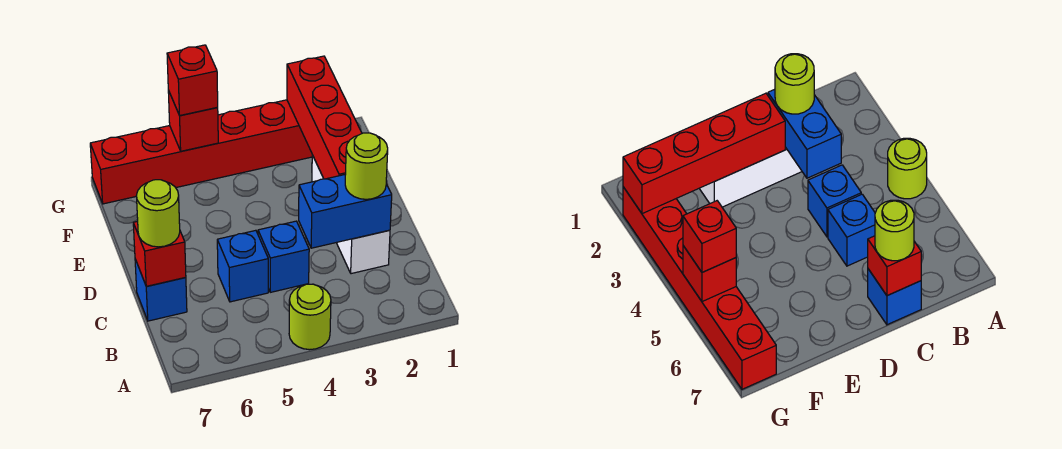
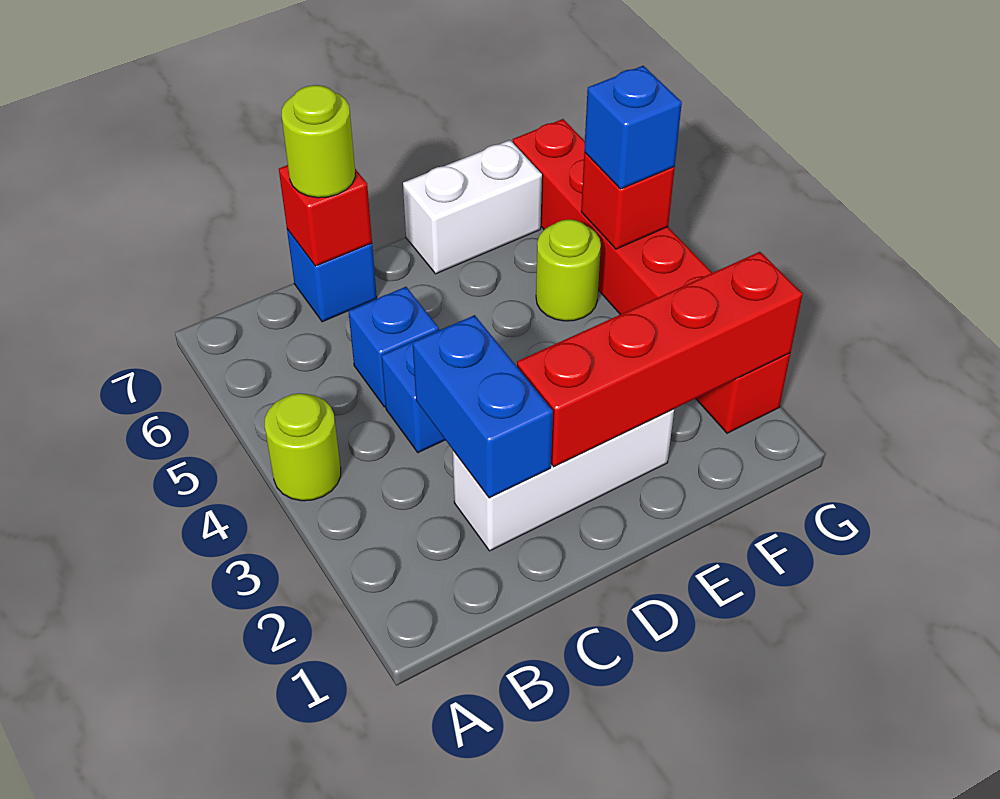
lime round brick C2 level 3 -> lime round brick F5 level 1
none -> white brick E7:F7 level 1
red brick G5 level 3 -> blue brick G5 level 3

